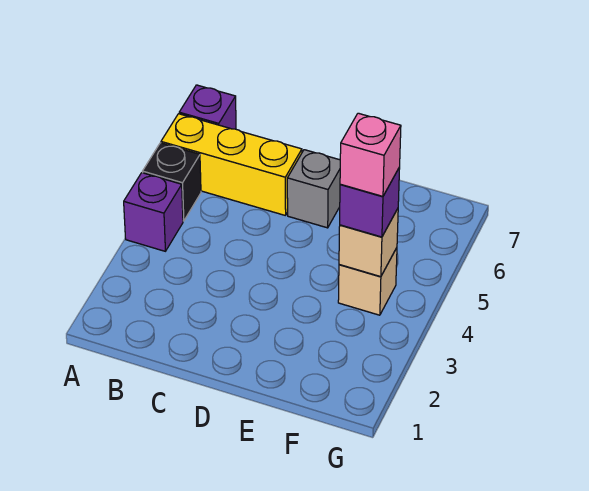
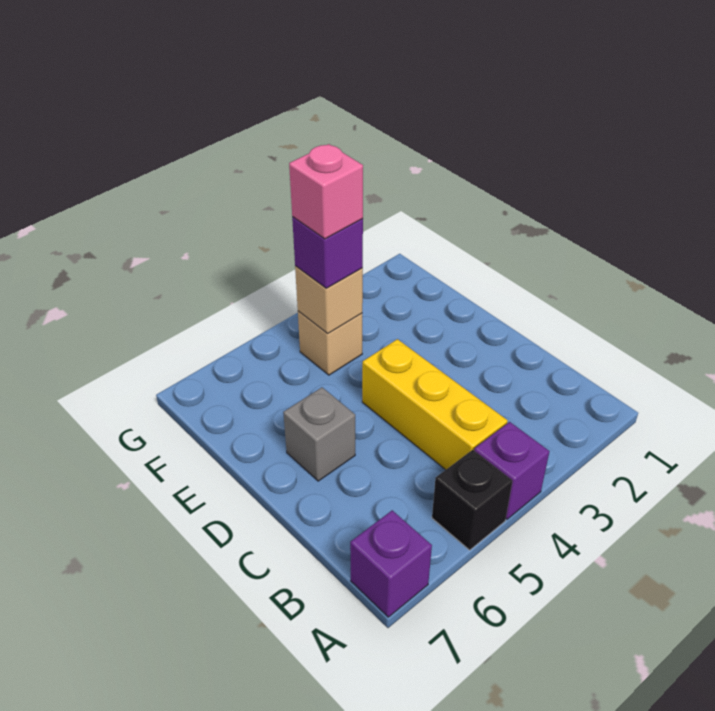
yellow brick A6:C6 level 1 -> yellow brick B4:D4 level 1

